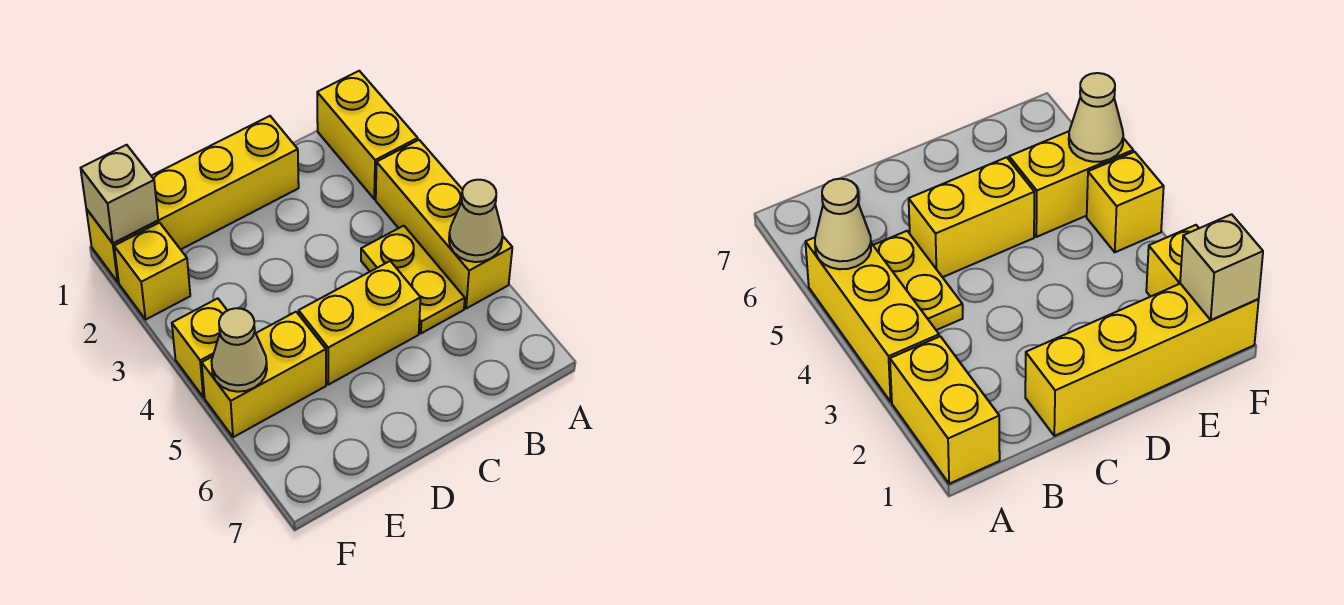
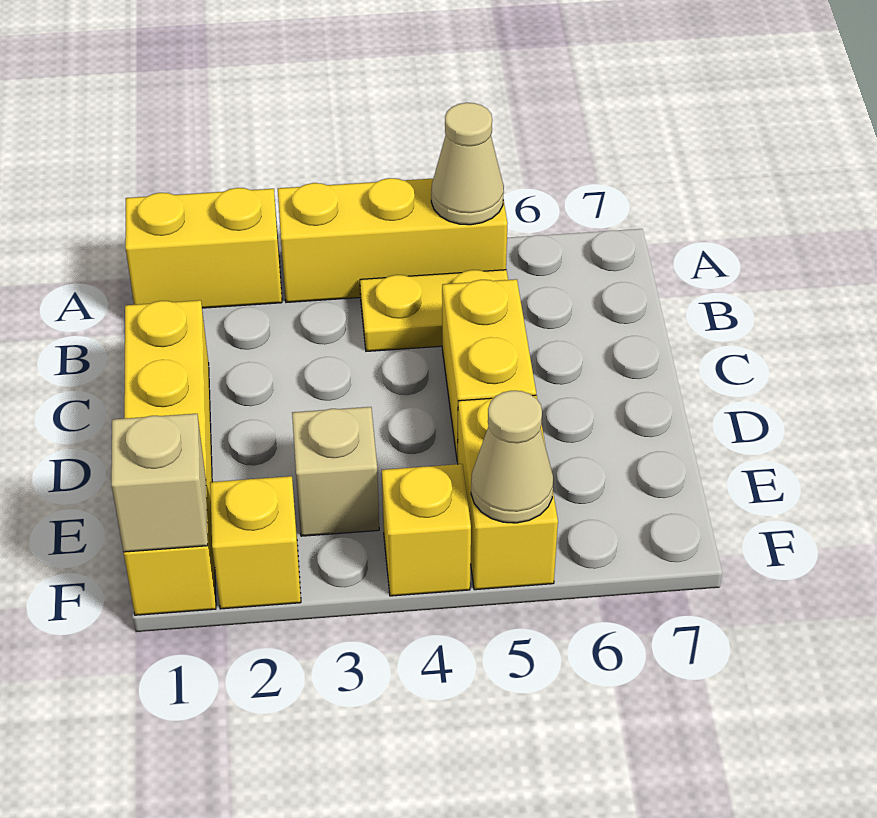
none -> tan brick E3 level 1

